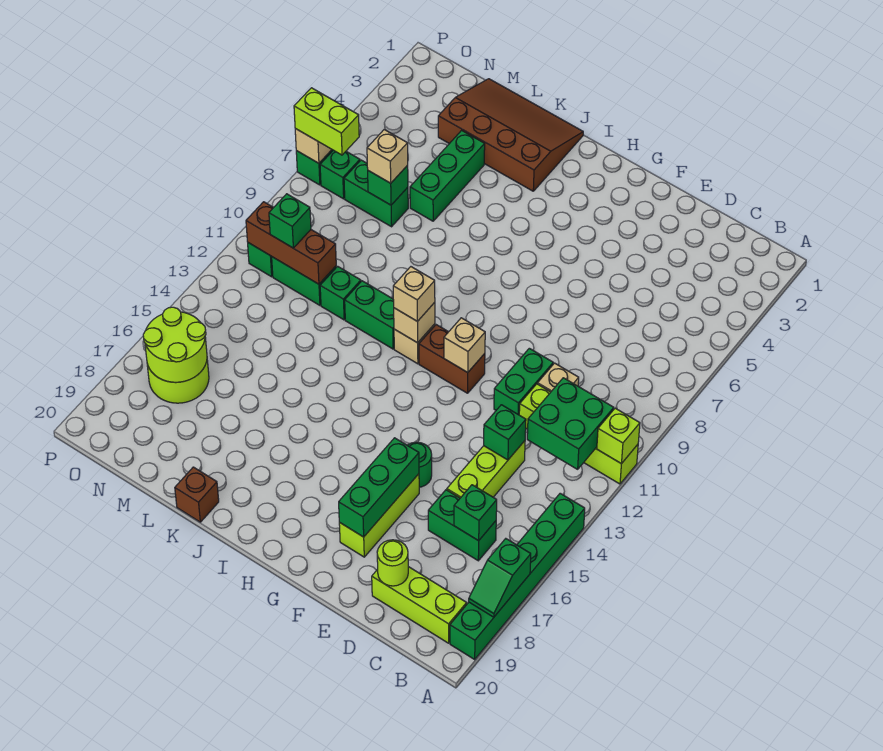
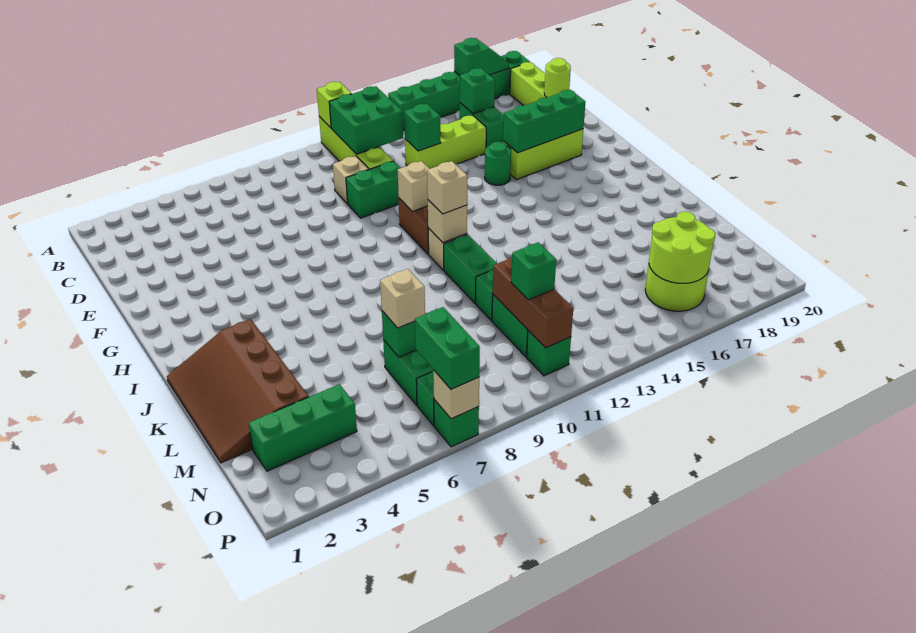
brown brick K20 level 1 -> none
green brick L4:L6 level 1 -> green brick N2:N4 level 1
lime brick O7:P7 level 3 -> green brick O7:P7 level 3

